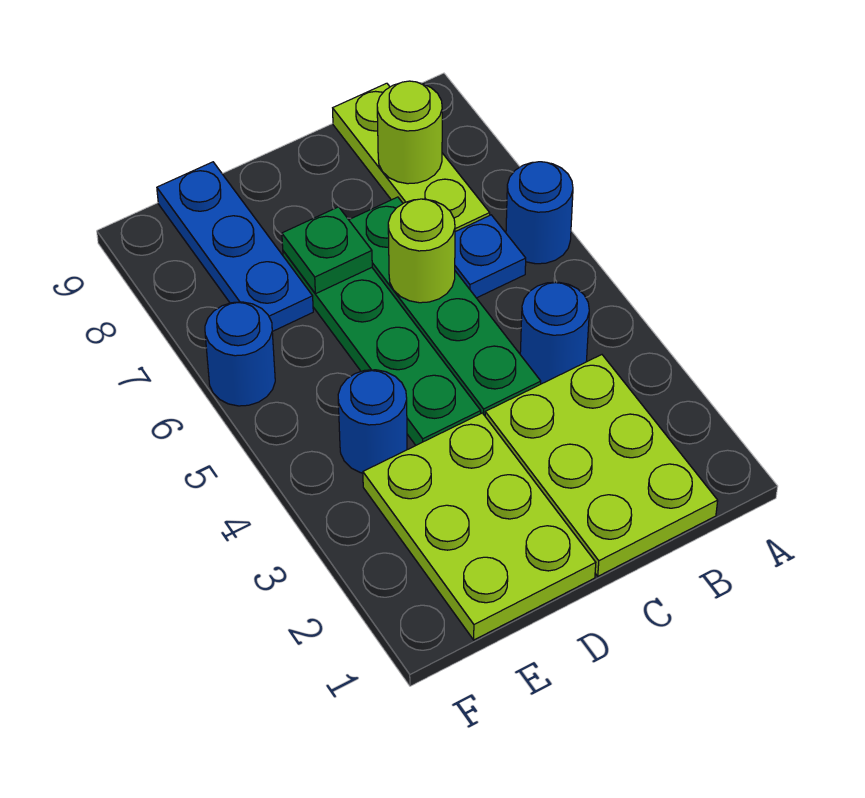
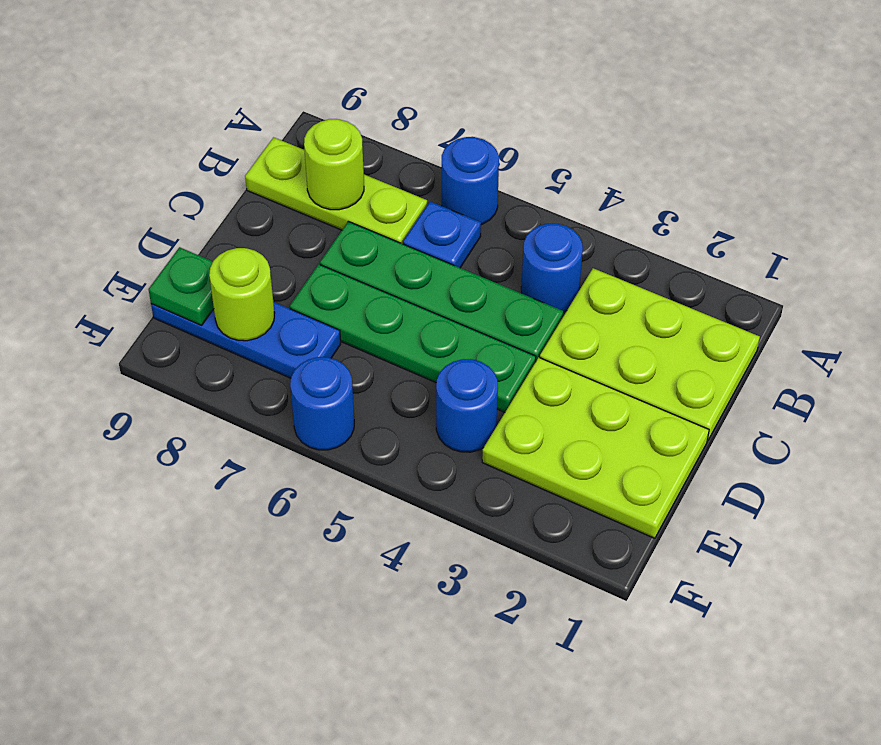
lime round brick C6 level 2 -> lime round brick E8 level 2
green plate D7 level 2 -> green plate E9 level 2

